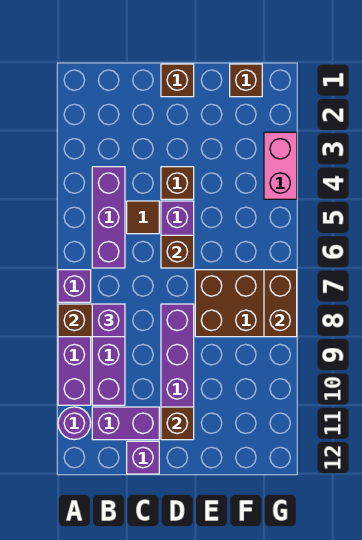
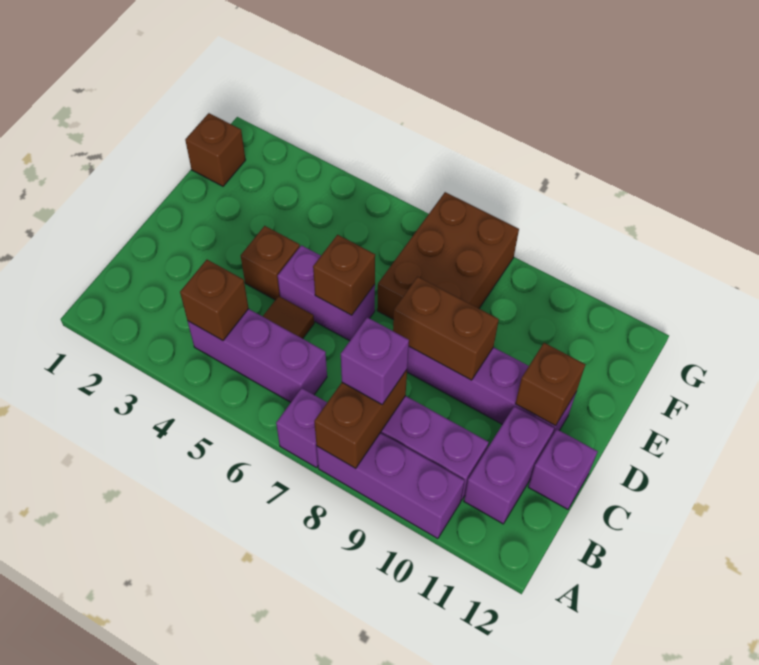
purple round brick A11 level 1 -> none
brown brick D1 level 1 -> brown brick B4 level 2
pink brick G3:G4 level 1 -> none
brown brick G7:G8 level 2 -> brown brick D8:D9 level 2

